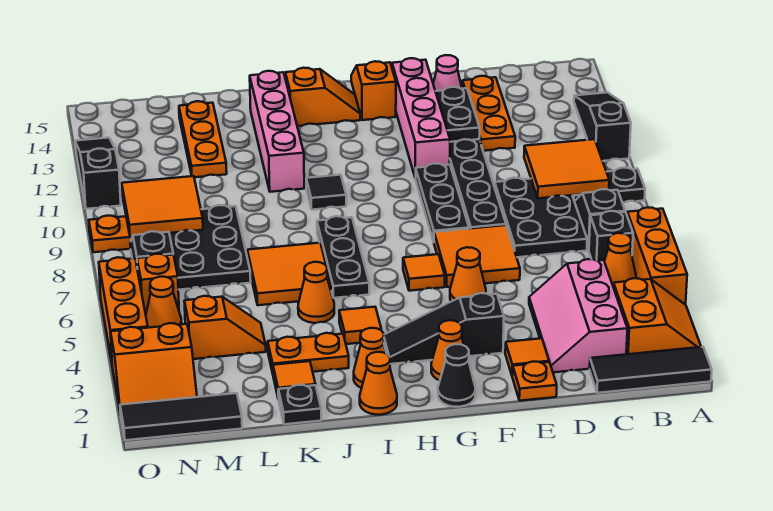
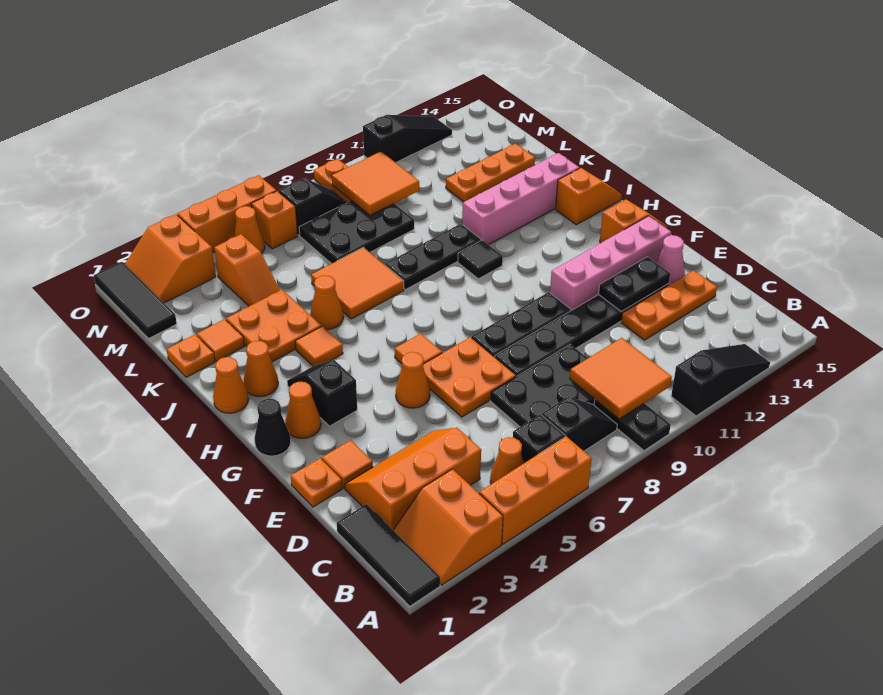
orange slope A2:B3 level 1 top B -> orange slope A2:B3 level 1 top 3
pink slope C2:D4 level 1 top C -> orange slope C2:D4 level 1 top C
orange tile E6:F7 level 1 -> orange plate E6:F7 level 1
black slope F3:H3 level 1 top F -> black slope G3:H3 level 1 top G
orange slope H14:I14 level 1 top I -> orange slope I14:I15 level 1 top 14
black plate I6:I8 level 1 -> black plate J8:J10 level 1
orange plate J3:K3 level 1 -> orange plate J3:K4 level 1
black plate K1 level 1 -> orange plate K1 level 1

